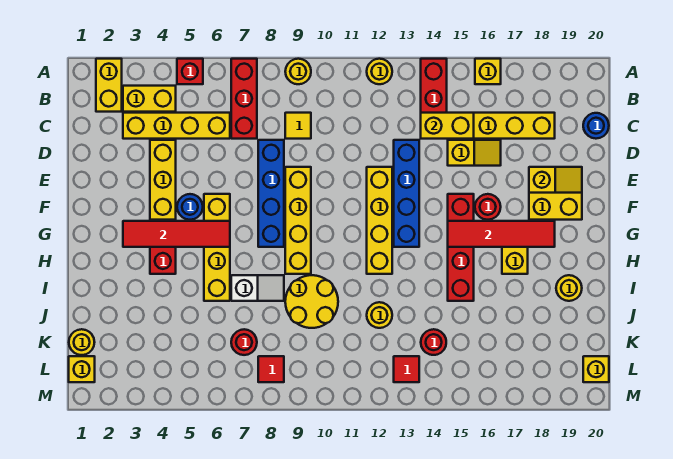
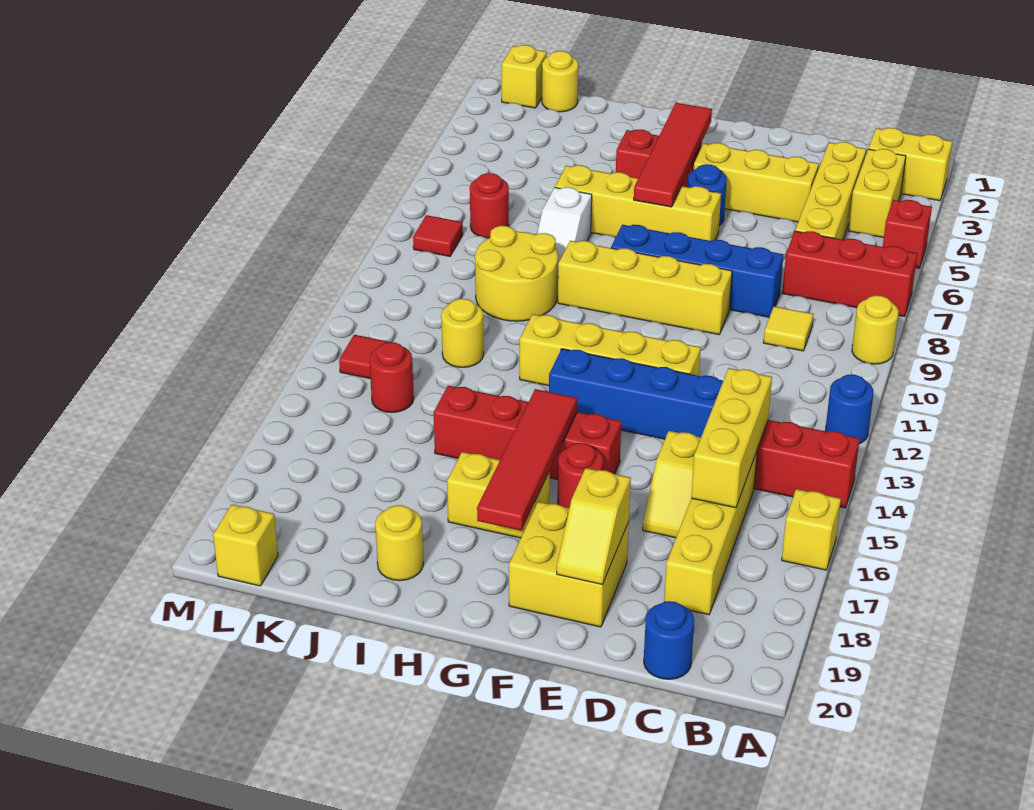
yellow round brick A12 level 1 -> blue round brick A12 level 1
yellow brick C14:C15 level 2 -> yellow brick C14:C16 level 2

